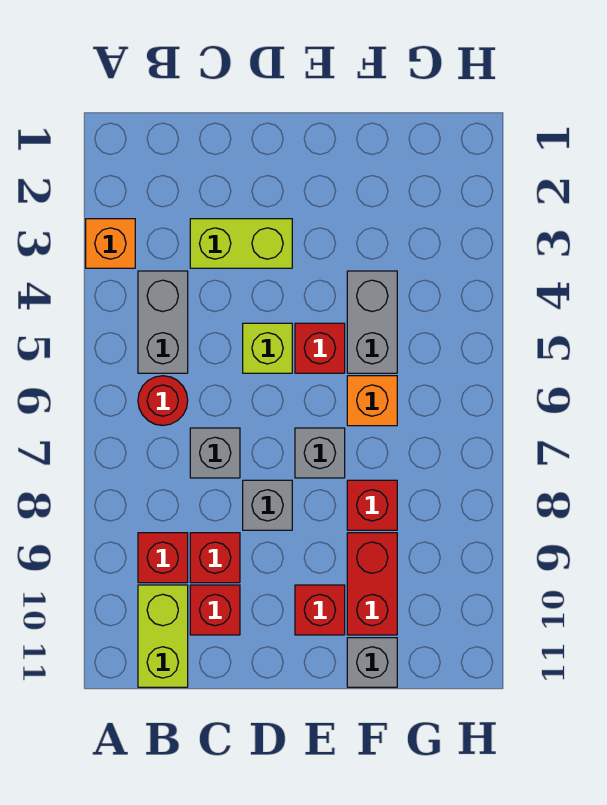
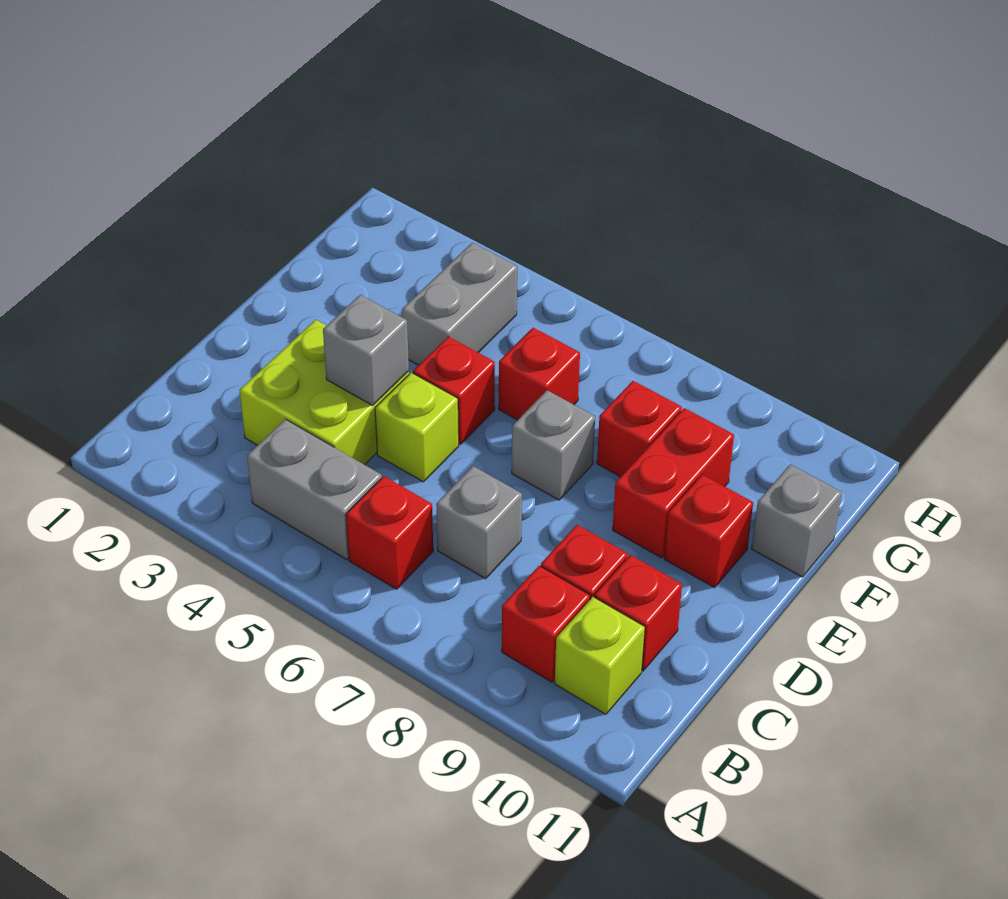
orange brick A3 level 1 -> none
red round brick B6 level 1 -> red brick B6 level 1
lime brick B10:B11 level 1 -> lime brick B10 level 1
lime brick C3:D3 level 1 -> lime brick C3:D4 level 1
grey brick D8 level 1 -> grey brick D4 level 2
grey brick F4:F5 level 1 -> grey brick F4:G4 level 1
orange brick F6 level 1 -> red brick F6 level 1
red brick F9:F10 level 1 -> red brick E9:F9 level 1

